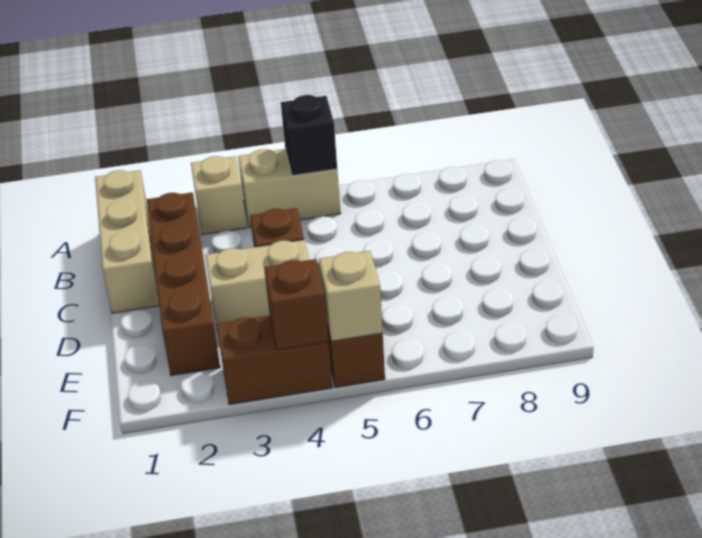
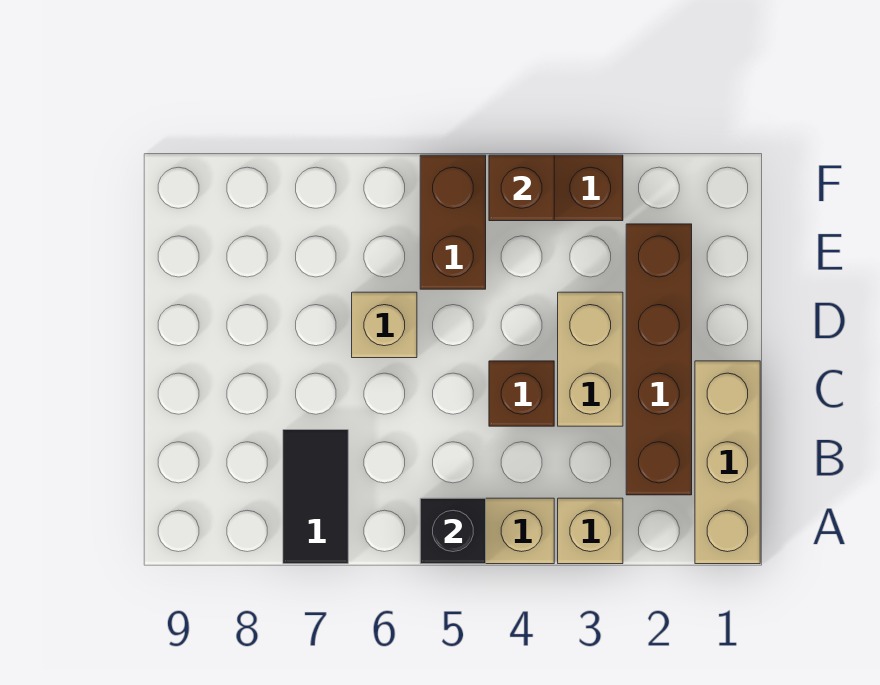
none -> black tile A7:B7 level 1
tan brick D3:D4 level 1 -> tan brick C3:D3 level 1
tan brick F5 level 2 -> tan brick D6 level 1

